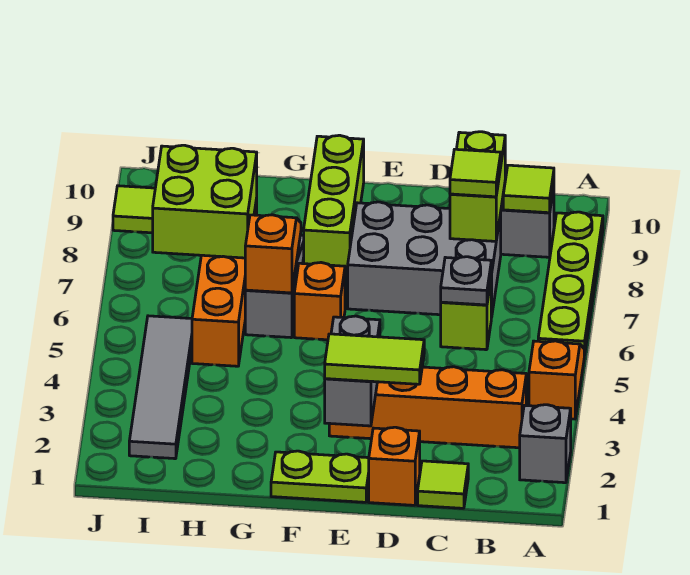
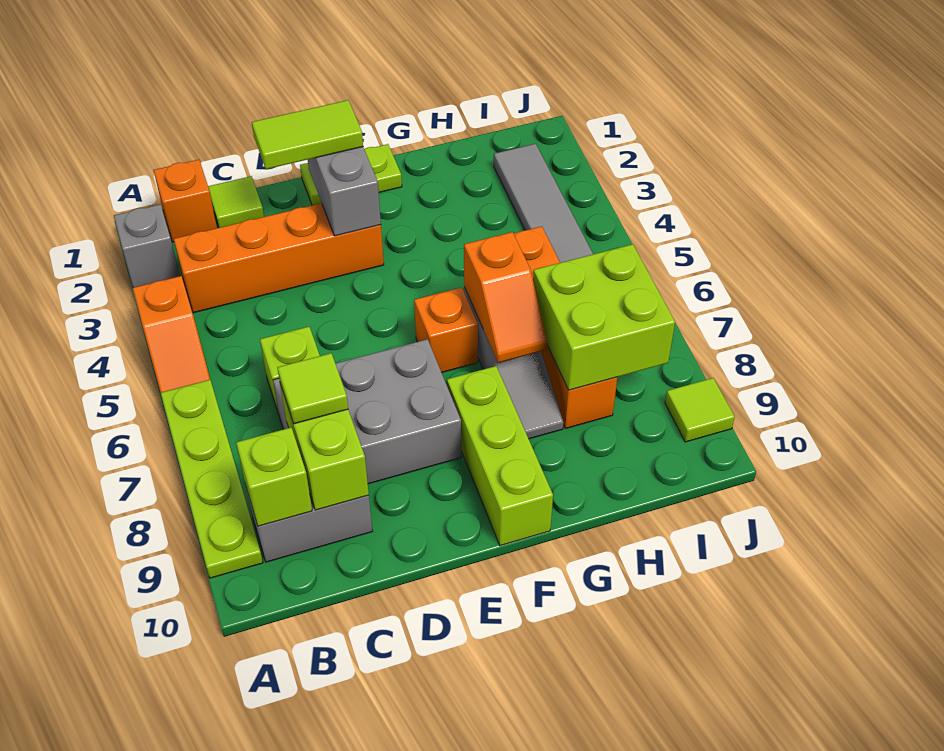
lime tile B9 level 2 -> lime brick B9 level 2
grey plate C6 level 2 -> none
orange brick D1 level 1 -> orange brick B1 level 1

